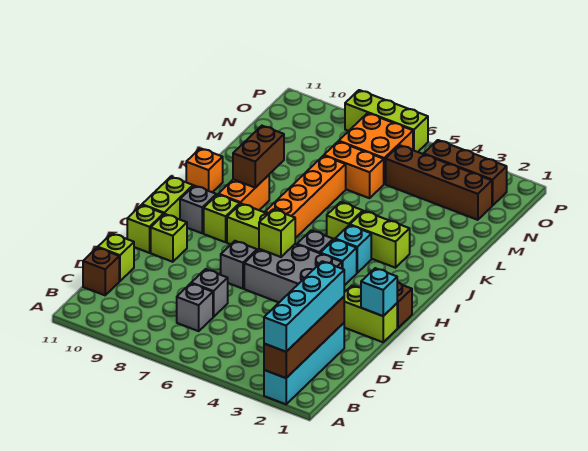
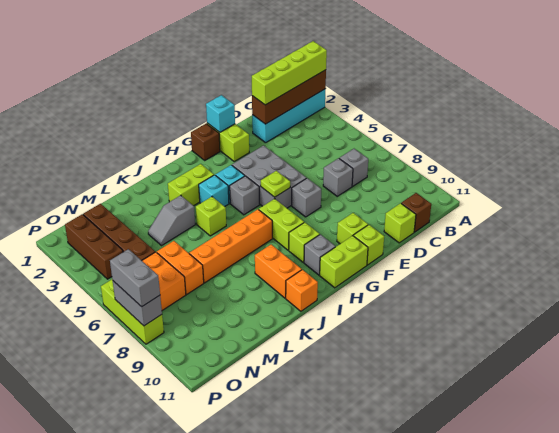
cyan brick A2:D2 level 3 -> lime brick A2:D2 level 3
lime brick G6 level 2 -> lime plate G6 level 2
orange brick I9:J9 level 1 -> orange brick J9:J10 level 1
lime brick J3:J4 level 1 -> lime brick I3:J3 level 1
brown brick J9:K9 level 2 -> none
none -> grey slope K4:L4 level 1 top K
none -> grey brick P7:P8 level 2
none -> grey brick P7:P8 level 3

